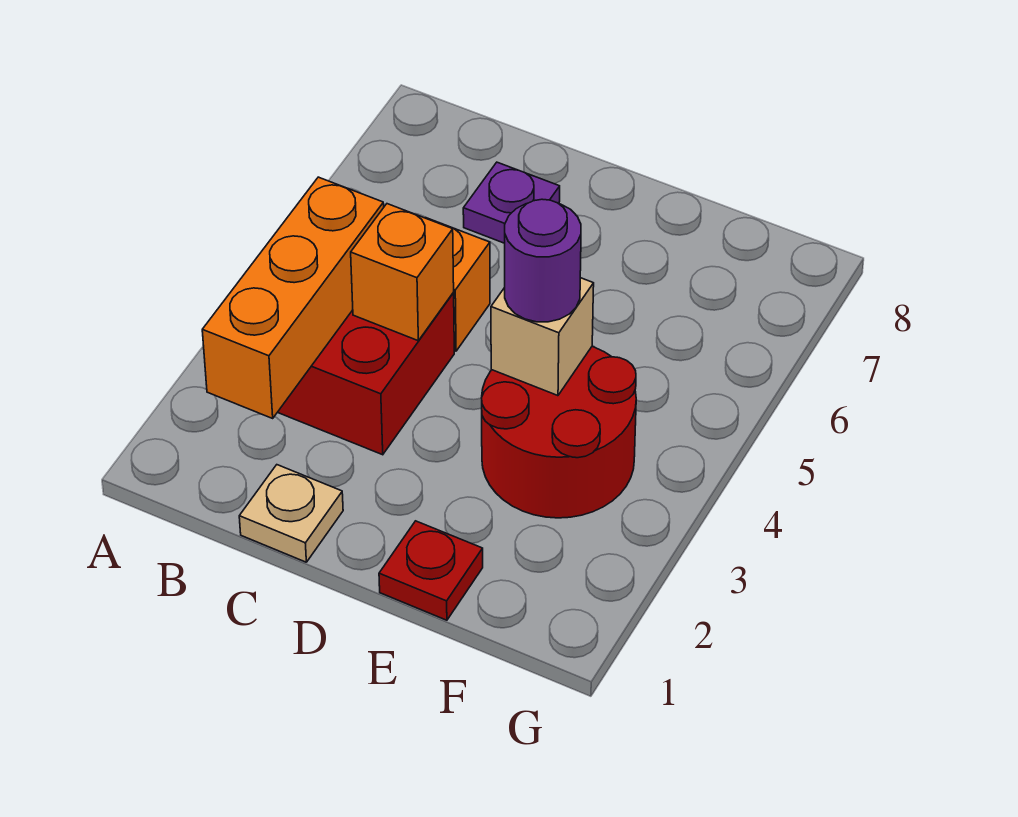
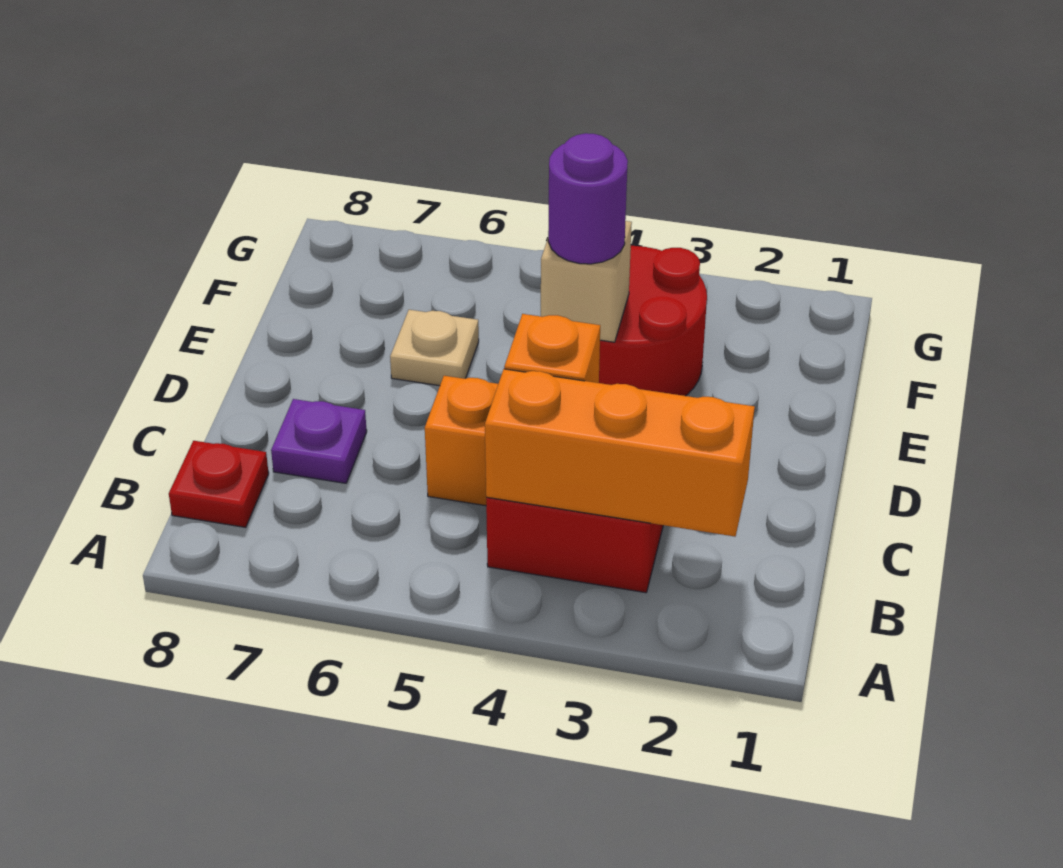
tan plate C1 level 1 -> tan plate E6 level 1
red plate E1 level 1 -> red plate B8 level 1

